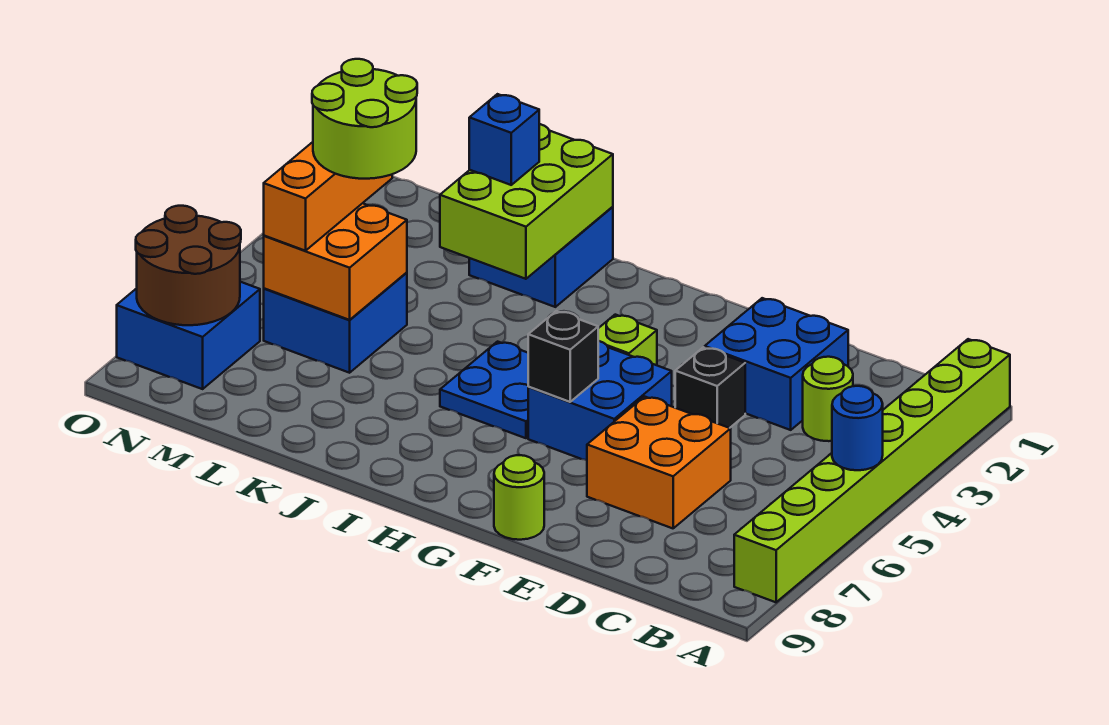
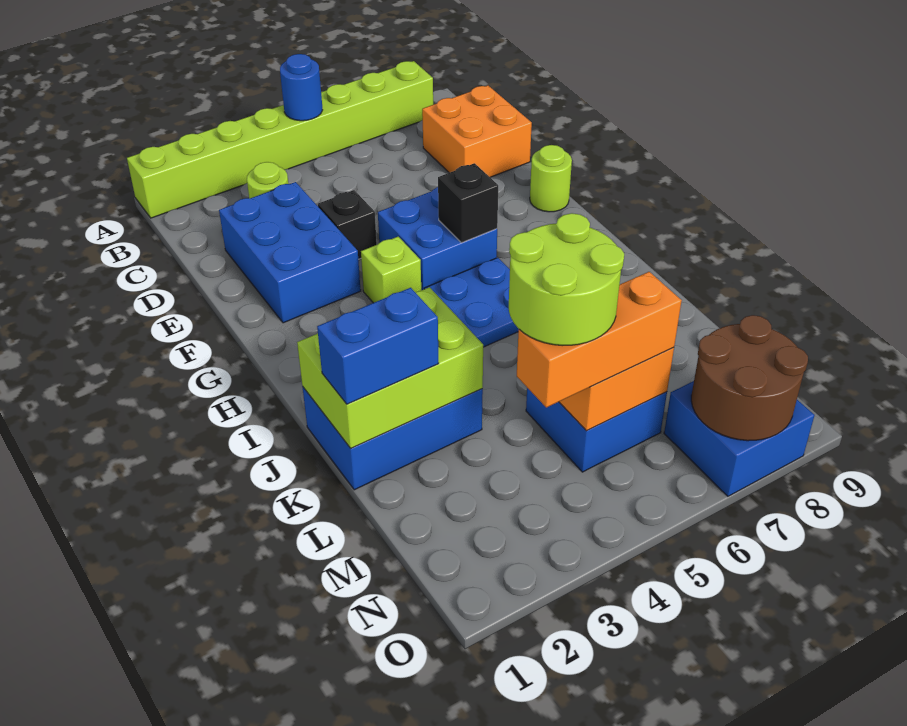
blue brick D2:E3 level 1 -> blue brick D2:F3 level 1
orange brick D6:E7 level 1 -> orange brick C8:D9 level 1
blue brick J1:K2 level 1 -> blue brick J1:K3 level 1
blue brick K2 level 3 -> blue brick K1:K2 level 3

